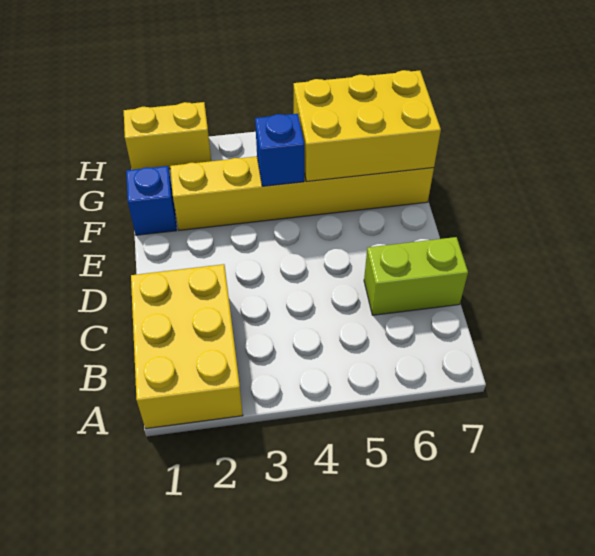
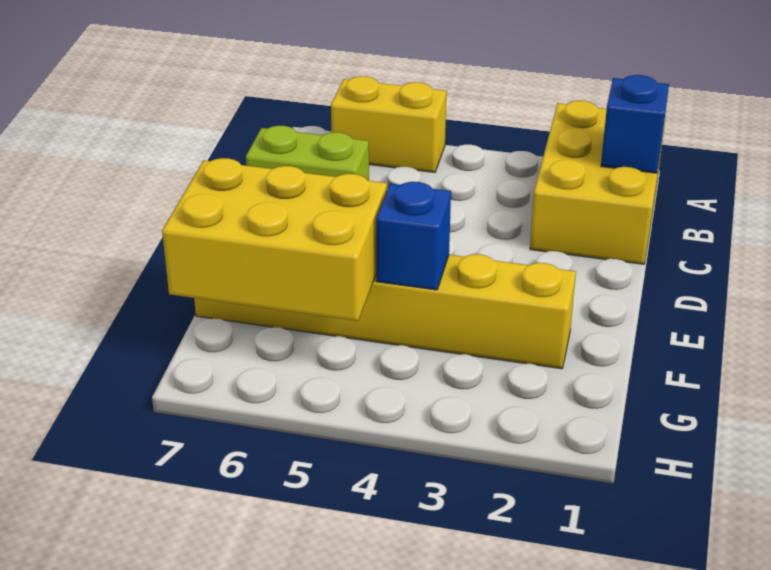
blue brick F1 level 1 -> blue brick B1 level 2
yellow brick H1:H2 level 1 -> yellow brick A5:A6 level 1

